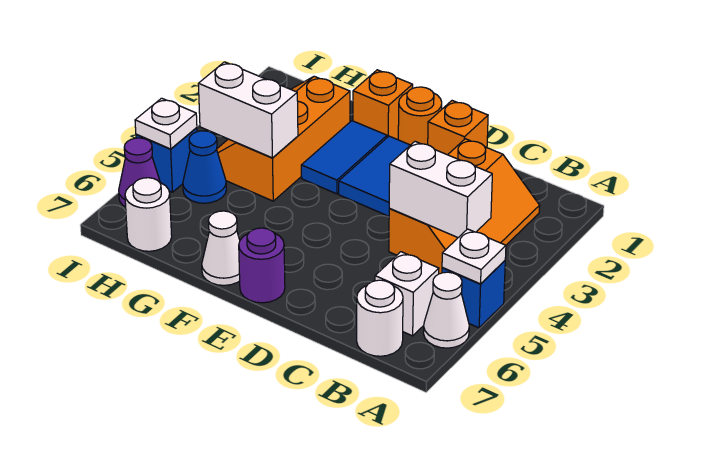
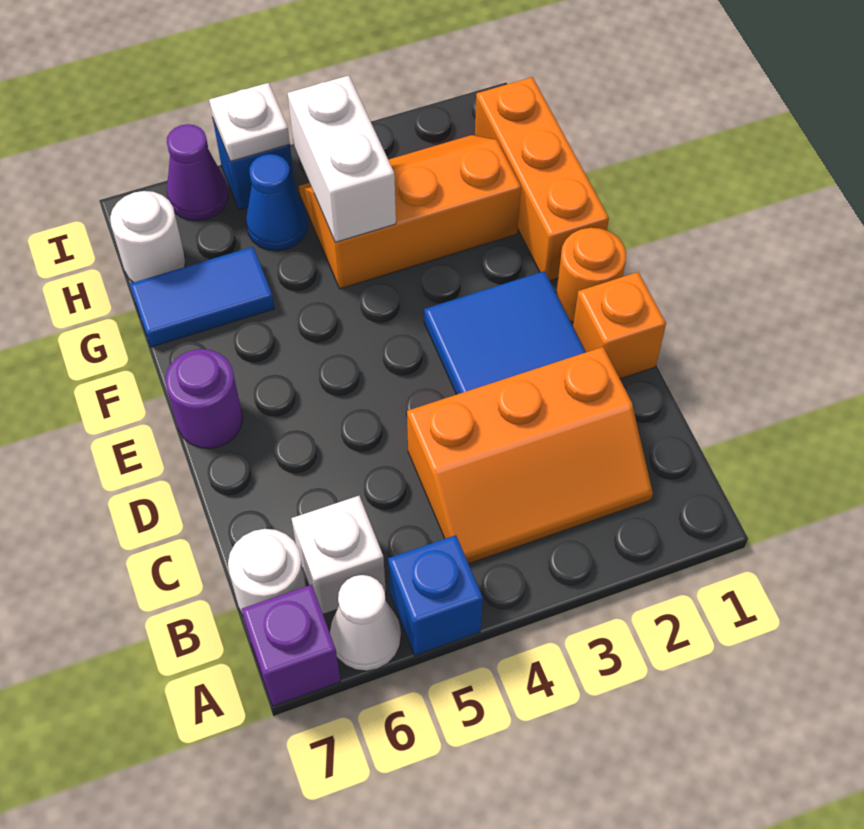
white plate A5 level 2 -> none
none -> purple brick A7 level 1
white brick B4:C4 level 2 -> none
orange brick F1 level 1 -> orange brick F1:H1 level 1
blue tile F2:F3 level 1 -> blue tile G6:G7 level 1
white cone F7 level 1 -> none

